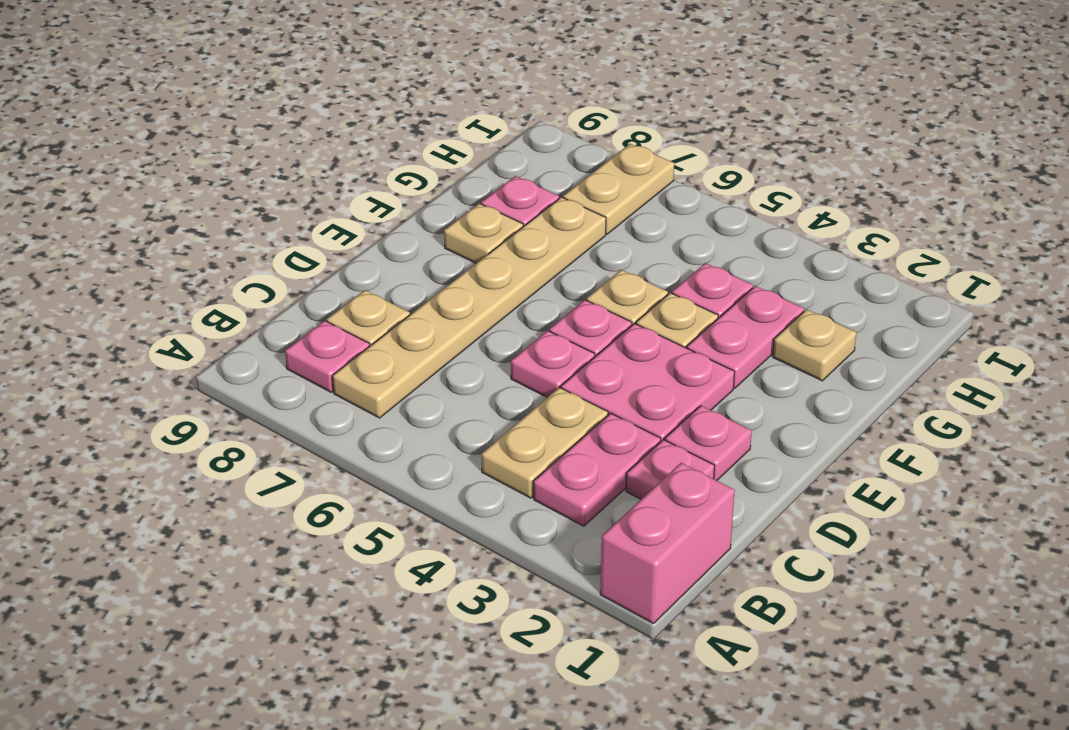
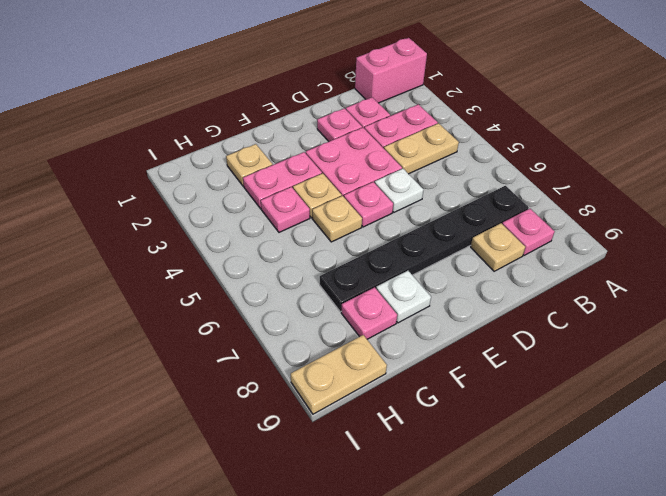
tan plate B7:G7 level 1 -> black plate B7:G7 level 1
pink plate D5 level 1 -> white plate D5 level 1
tan plate F8 level 1 -> white plate F8 level 1
tan plate H7:I7 level 1 -> tan plate H9:I9 level 1

